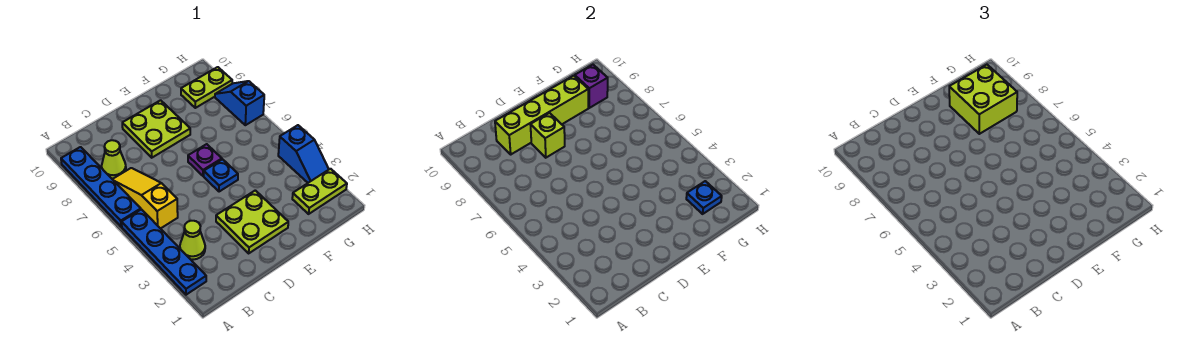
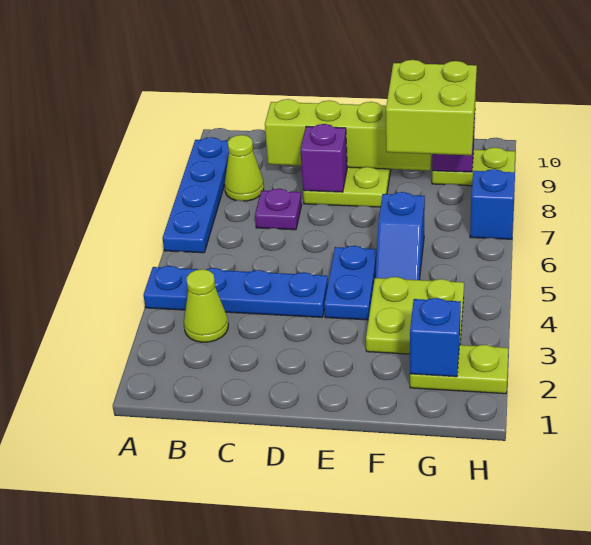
blue plate A2:A5 level 1 -> blue plate A4:D4 level 1
yellow slope B5:B7 level 1 top 5 -> none
lime plate D2:E3 level 1 -> lime plate F3:G4 level 1
lime brick D8 level 2 -> purple brick D8 level 2
blue plate E5 level 1 -> blue plate E4:E5 level 1
purple plate E6 level 1 -> purple plate C7 level 1
blue plate G2 level 2 -> blue brick G2 level 2
blue slope H3:H4 level 1 top 4 -> blue slope F5:F6 level 1 top 6

